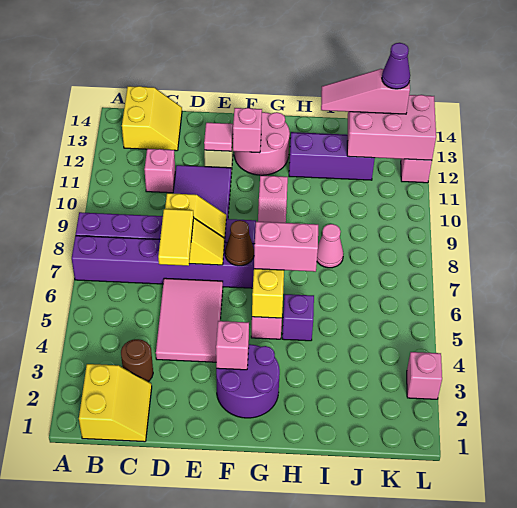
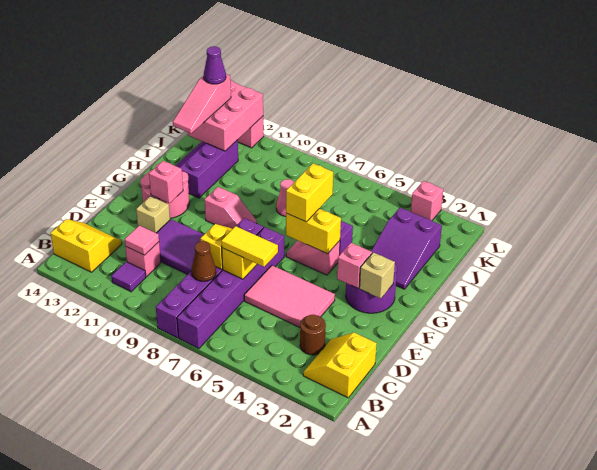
yellow slope B1:C2 level 1 top B -> yellow slope B1:C2 level 1 top 1
none -> purple tile B11 level 1
pink tile E12 level 2 -> pink tile C11 level 2
none -> tan brick F2 level 2
brown cone F7 level 2 -> brown cone C8 level 2
pink brick G6:H6 level 3 -> yellow brick G6:H6 level 3
none -> purple slope H2:J3 level 1 top J

